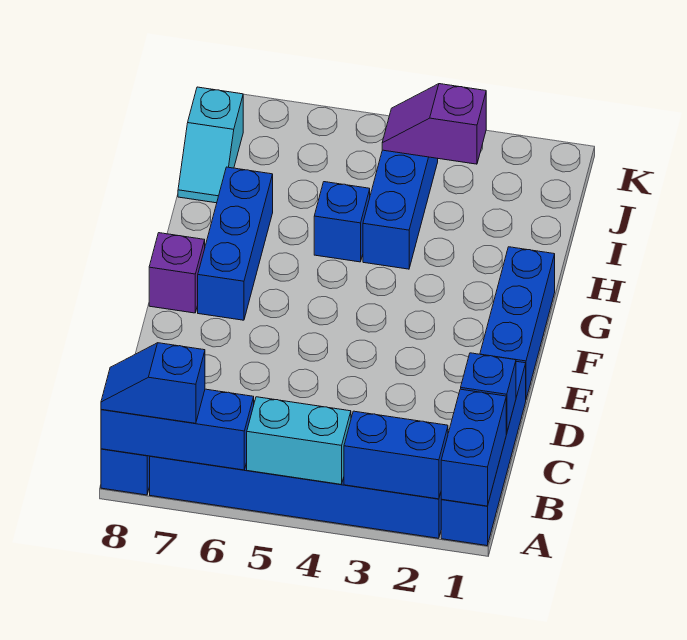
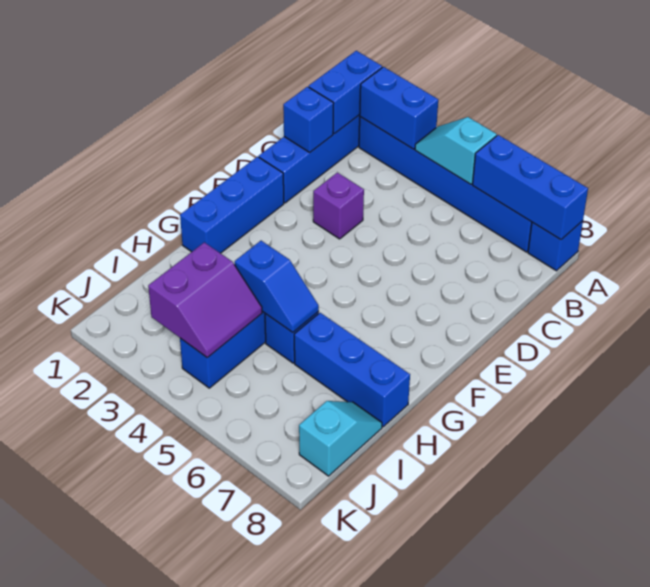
cyan brick A4:A5 level 2 -> cyan slope A4:A5 level 2 top 5
blue slope A7:A8 level 3 top 7 -> blue slope H4:H5 level 2 top 4
blue brick F7:H7 level 1 -> blue brick H6:H8 level 1
purple brick F8 level 1 -> purple brick D3 level 1
purple slope J3:J4 level 2 top 3 -> purple slope I3:J4 level 2 top 3

